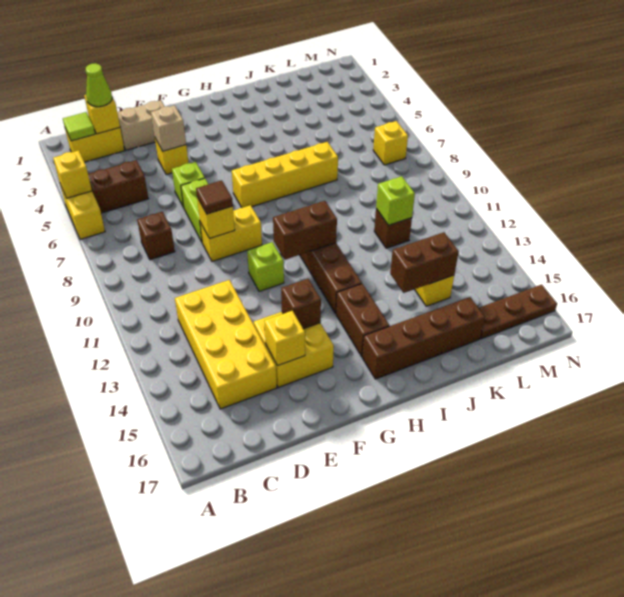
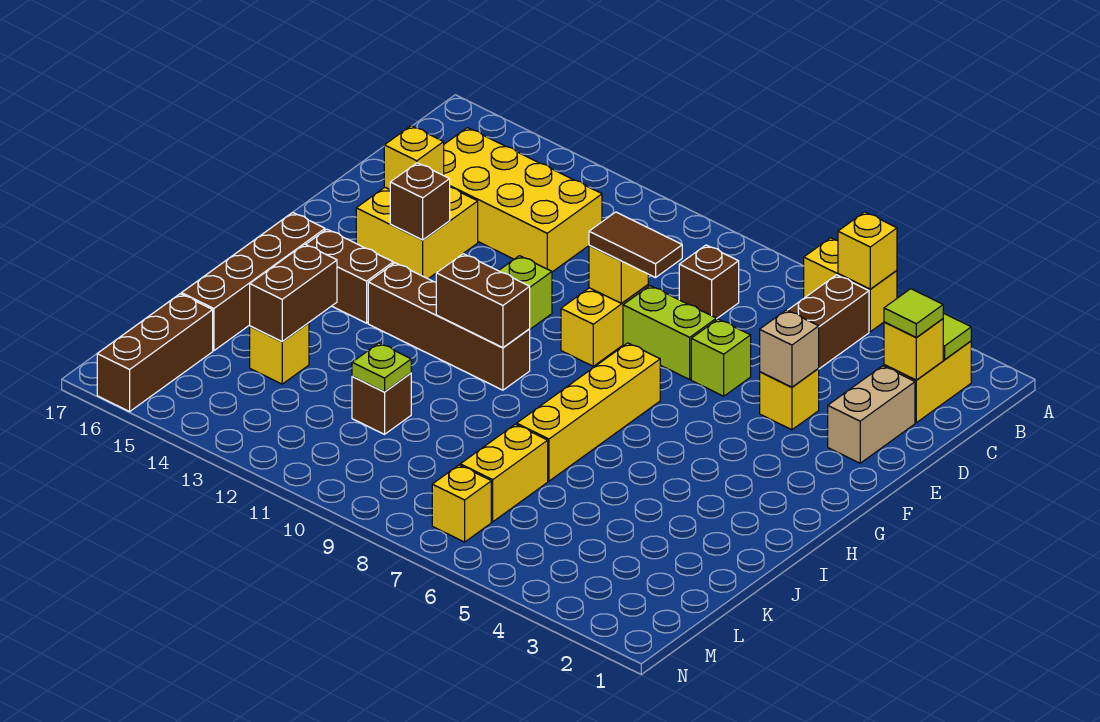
lime cone C2 level 3 -> lime tile C2 level 3
brown tile E9 level 3 -> brown tile E8:E9 level 3
brown brick G11:H11 level 2 -> brown brick H10:H11 level 2
none -> yellow brick K7:L7 level 1
lime brick K11 level 2 -> lime plate K11 level 2
brown plate L16:N16 level 1 -> brown brick L16:N16 level 1

